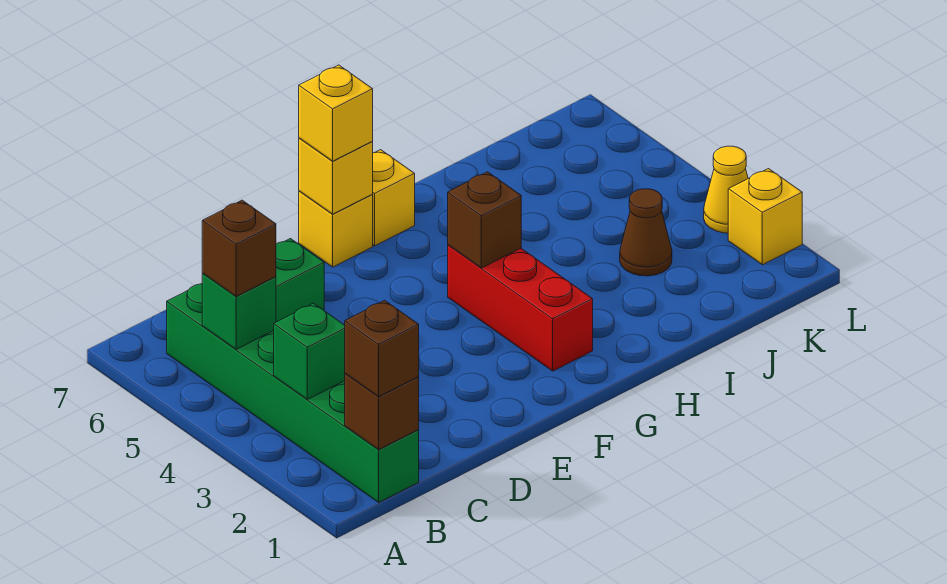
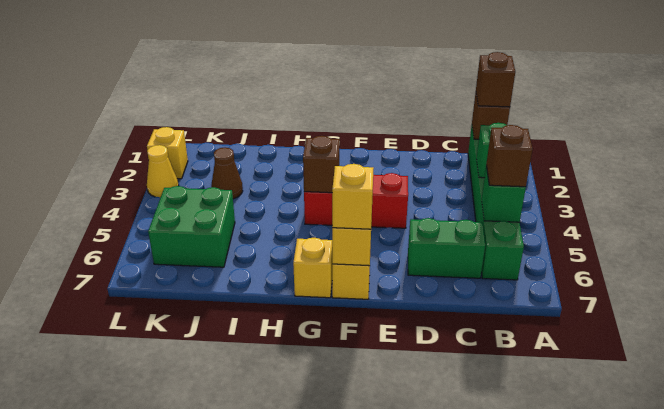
red brick G2:G4 level 1 -> red brick E4:G4 level 1
none -> green brick J5:K6 level 1

